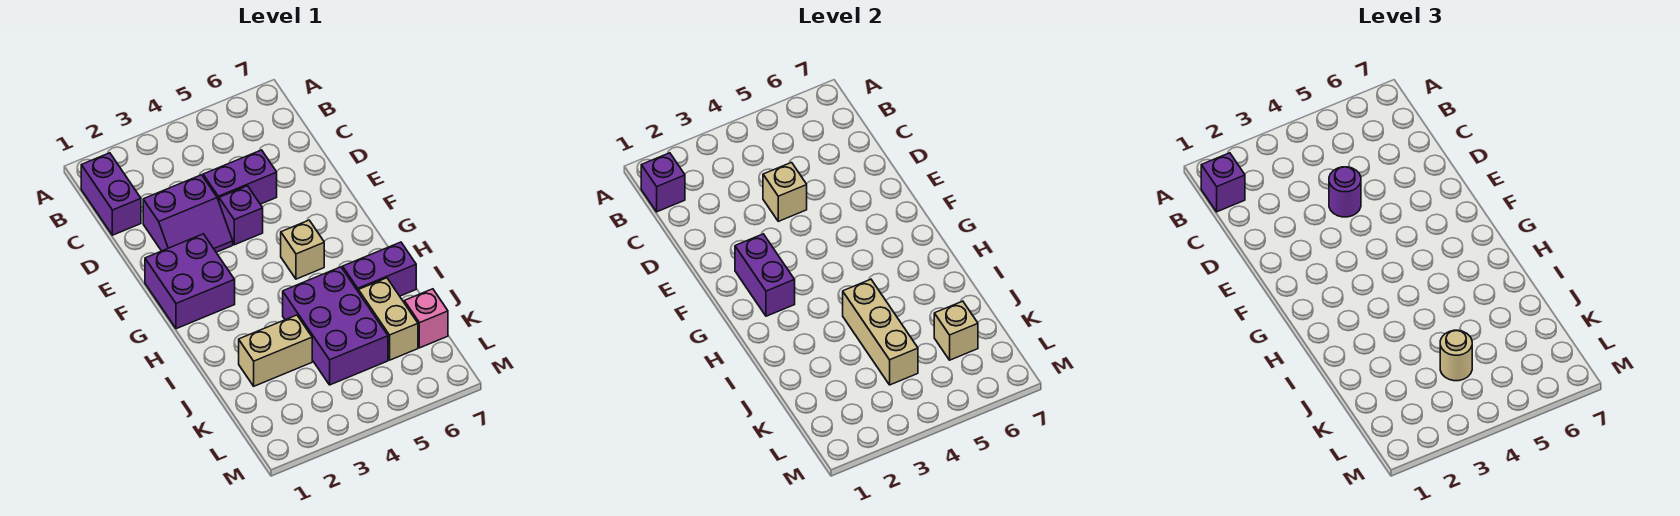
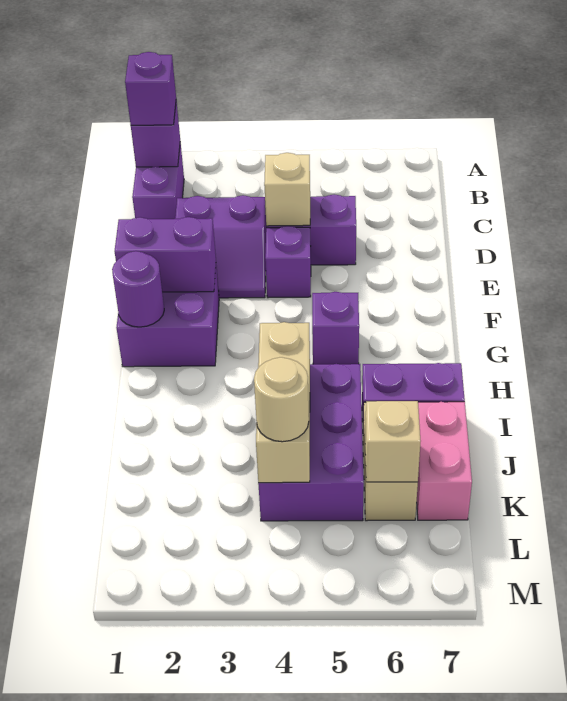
purple round brick D4 level 3 -> purple round brick G1 level 2
purple brick F2:G2 level 2 -> purple brick F1:F2 level 2
tan brick G5 level 1 -> purple brick G5 level 1
tan brick J2:J3 level 1 -> none
pink brick K7 level 1 -> pink brick J7:K7 level 1

